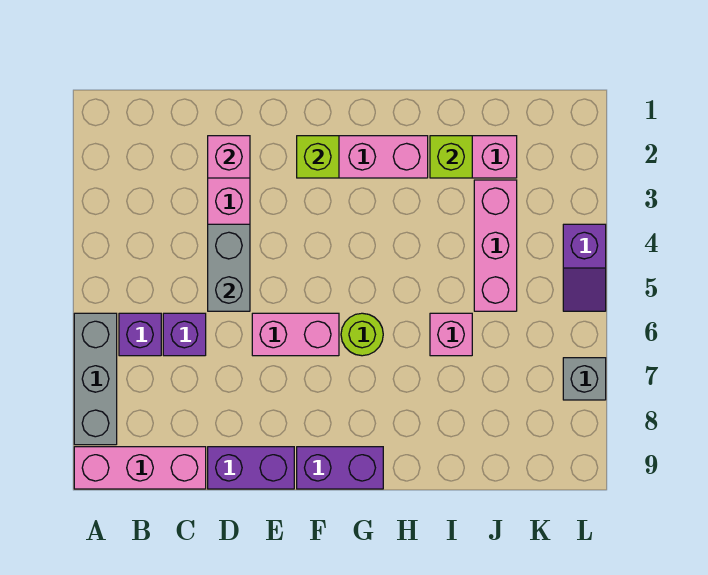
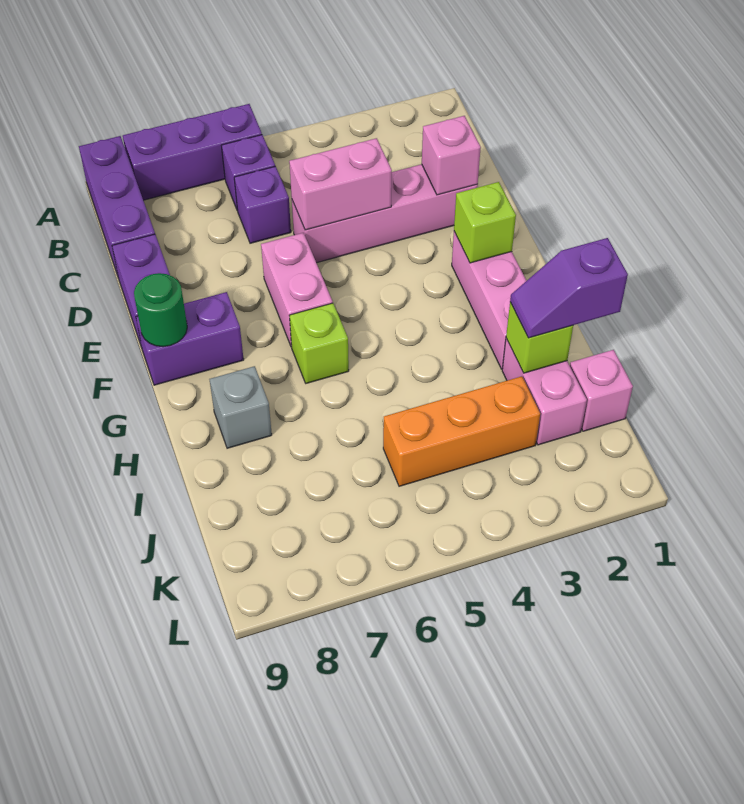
grey brick A6:A8 level 1 -> purple brick A6:A8 level 1
pink brick A9:C9 level 1 -> purple brick A9:C9 level 1
grey brick D4:D5 level 2 -> pink brick D4:D5 level 2
purple brick F9:G9 level 1 -> purple brick F8:F9 level 1
none -> green round brick F9 level 2
lime round brick G6 level 1 -> lime brick G6 level 1
pink brick I6 level 1 -> pink brick J1 level 1
pink brick J3:J5 level 1 -> orange brick J3:J5 level 1
purple slope L4:L5 level 1 top 4 -> purple slope I1:I2 level 3 top 1
grey brick L7 level 1 -> grey brick H8 level 1

